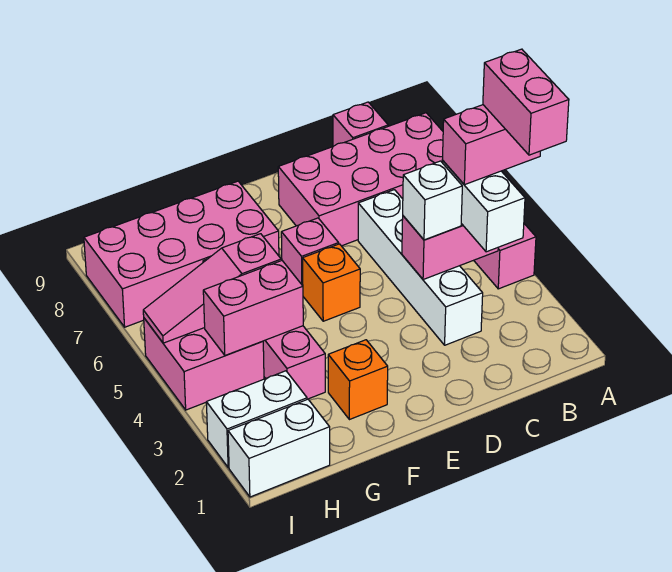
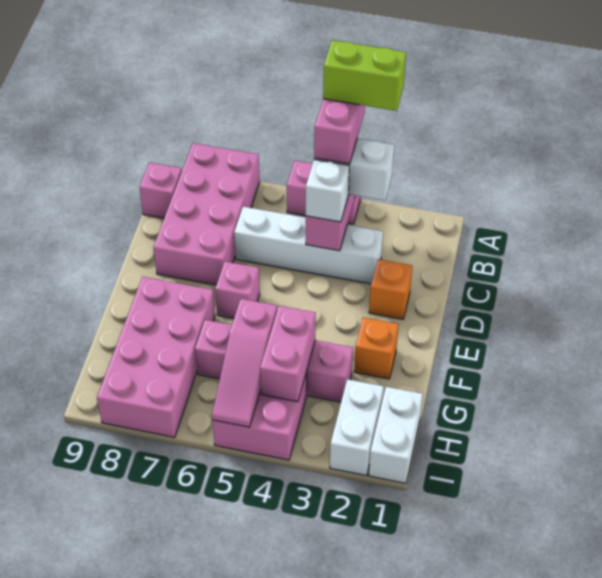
pink brick A3:A4 level 5 -> lime brick A3:A4 level 5
orange brick E5 level 1 -> orange brick D2 level 1

